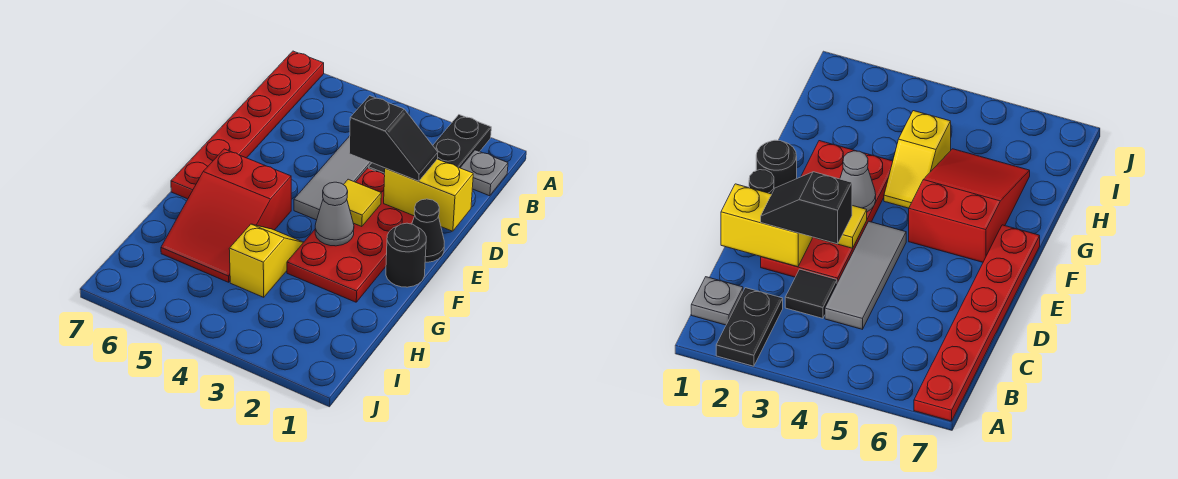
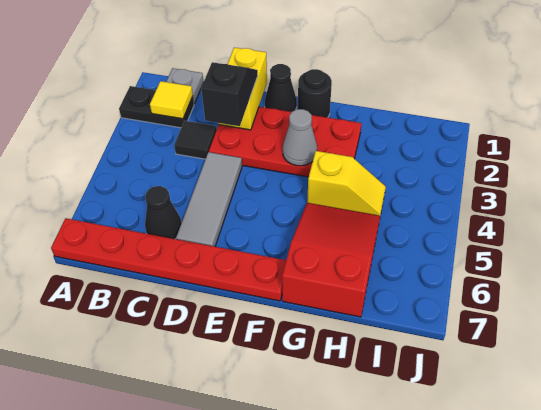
grey tile C4:E4 level 1 -> grey tile D4:D6 level 1
none -> black cone C6 level 1
yellow tile E3 level 2 -> yellow tile B2 level 2
red slope F5:H6 level 1 top F -> red slope G5:H7 level 1 top 7
yellow slope G4:H4 level 1 top H -> yellow slope G4:H4 level 1 top G

